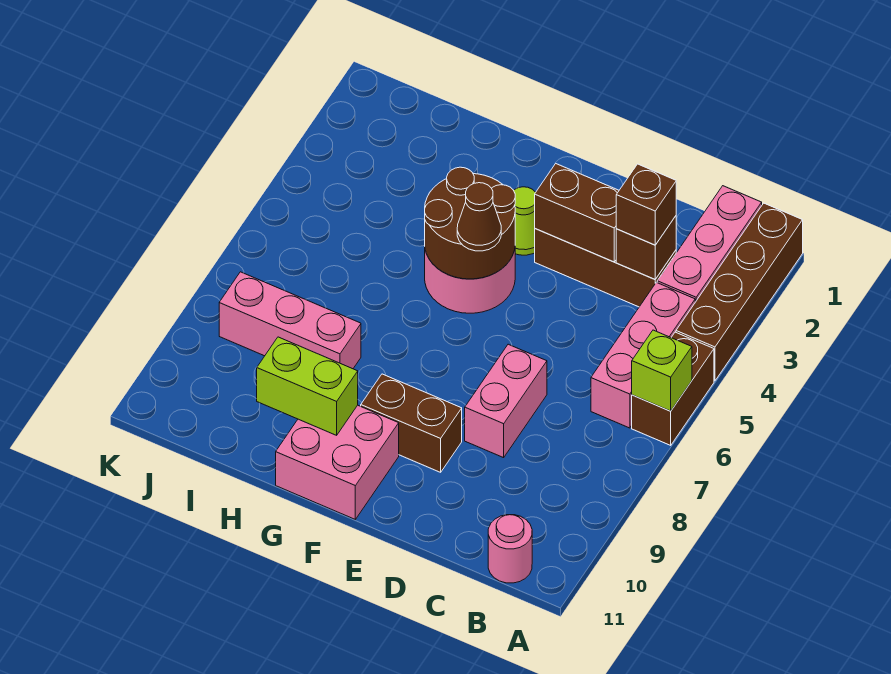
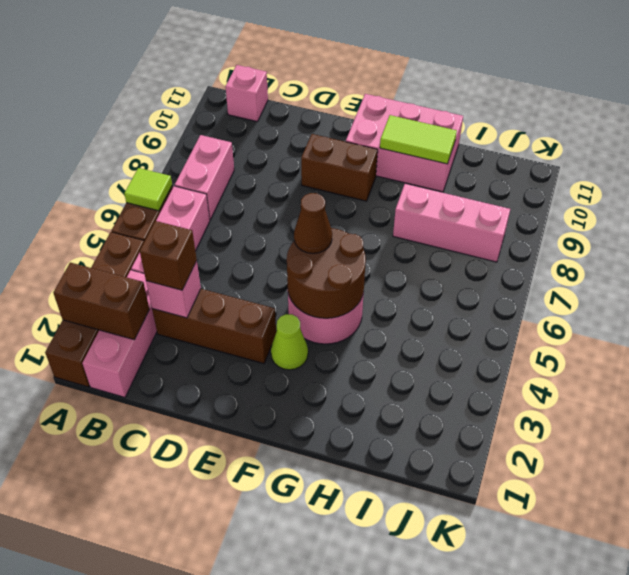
lime brick A6 level 2 -> lime tile A6 level 2
pink round brick B11 level 1 -> pink brick B11 level 1
brown brick C3 level 2 -> pink brick C3 level 2
brown brick D3:E3 level 2 -> brown brick A2:B2 level 2
pink brick D7:D8 level 1 -> pink brick B7:B8 level 1
pink brick F10:G11 level 1 -> pink brick F10:H11 level 1
lime brick G10:H10 level 2 -> lime tile G10:H10 level 2

